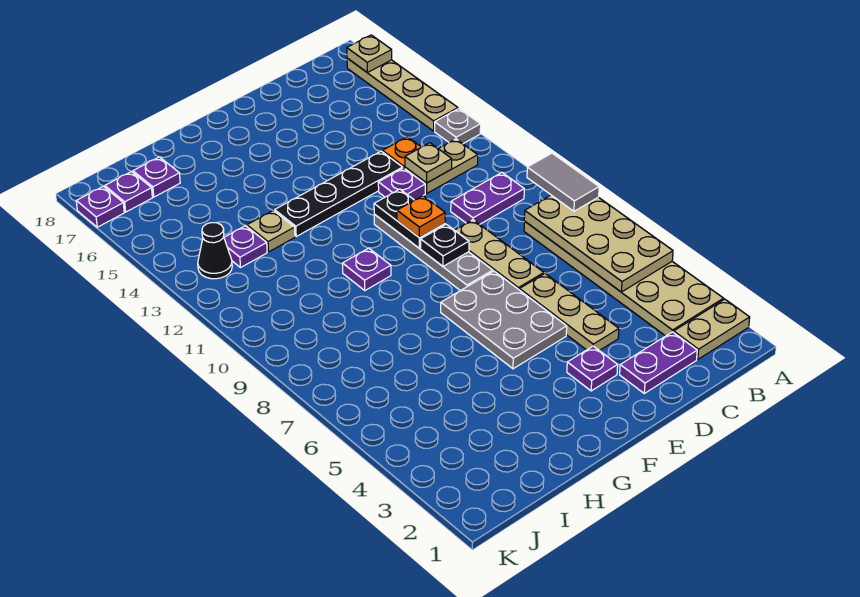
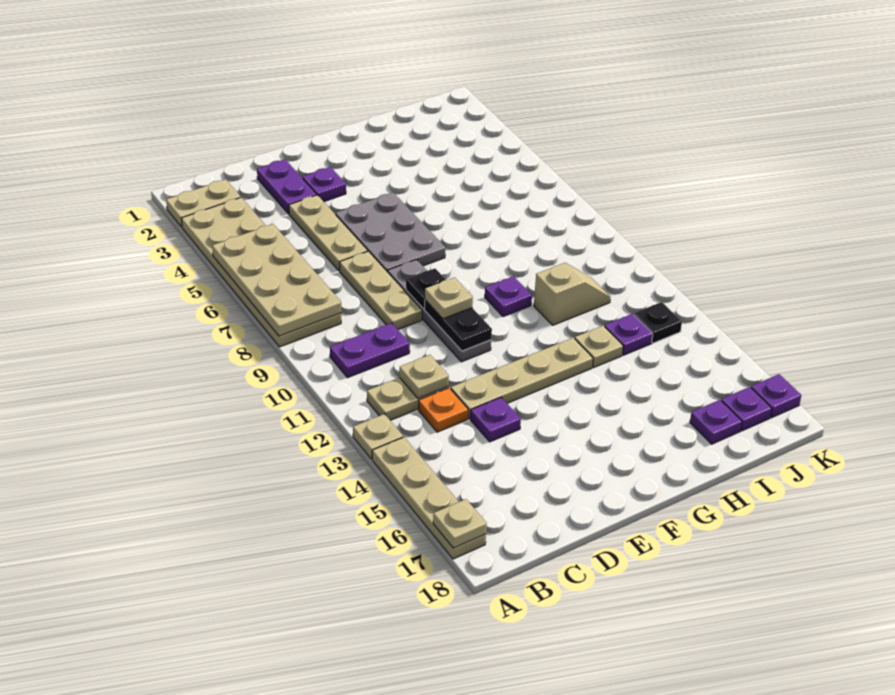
grey tile A8:A9 level 3 -> none
grey plate A13 level 1 -> tan plate A13 level 1
purple plate C2:D2 level 1 -> purple plate D2:D3 level 1
purple plate D12 level 1 -> purple plate D14 level 1
black plate D13:G13 level 1 -> tan plate D13:G13 level 1
orange plate E10 level 3 -> tan plate E10 level 3
none -> tan slope H11:I11 level 1 top H
black cone J13 level 1 -> black plate J13 level 1

